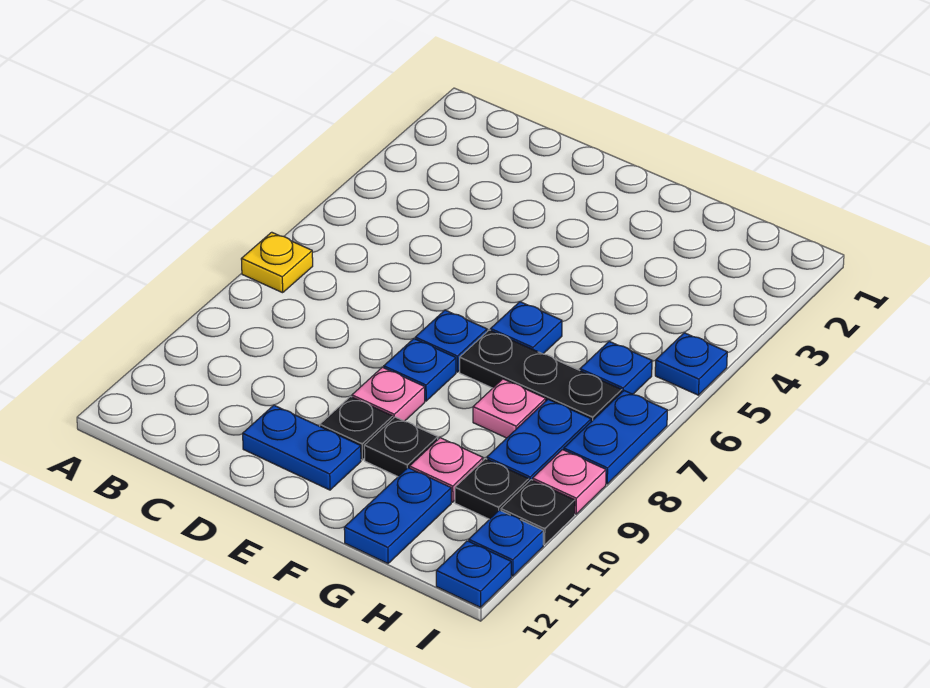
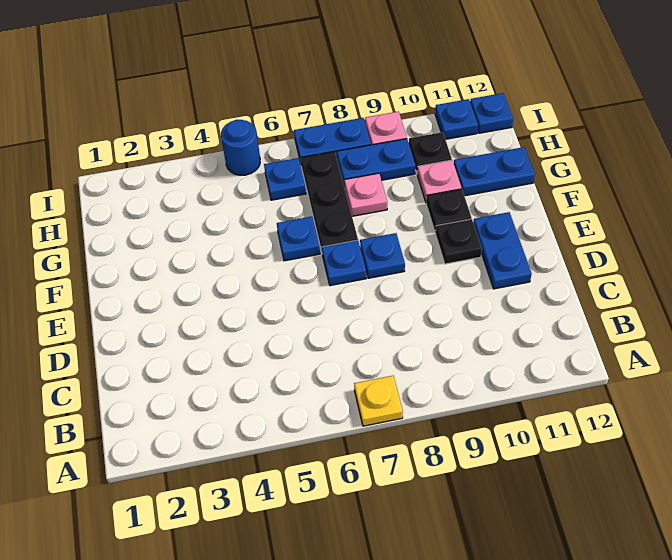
pink plate E9 level 1 -> none
blue plate I5 level 1 -> blue round brick I5 level 1
black plate I10 level 1 -> none

